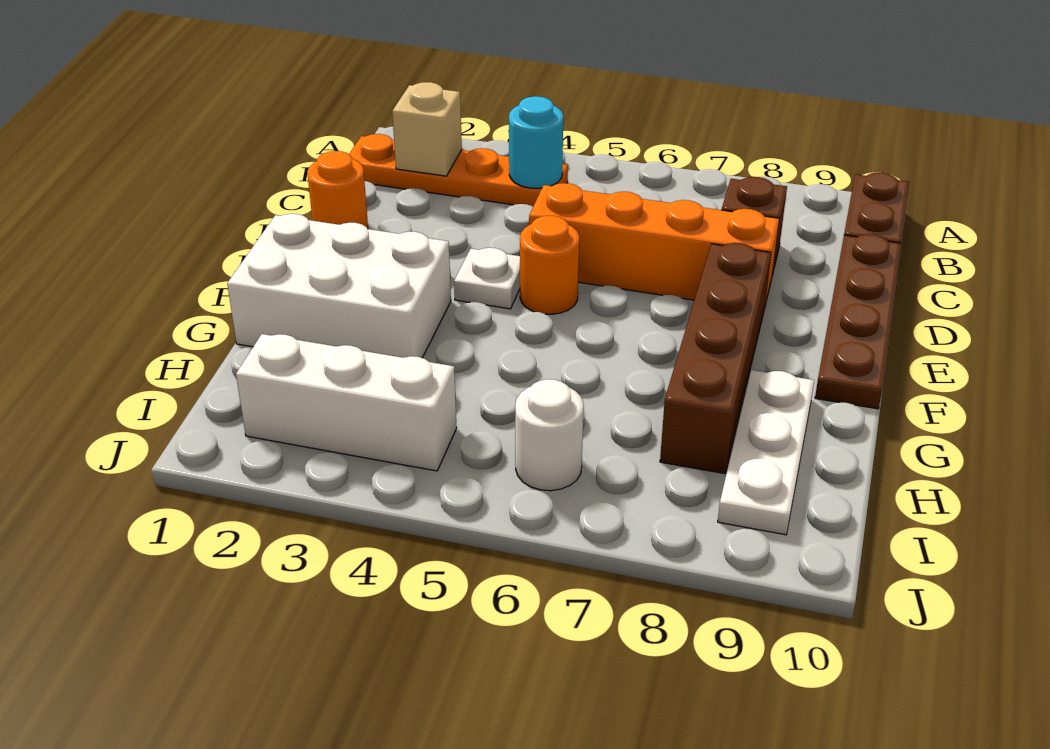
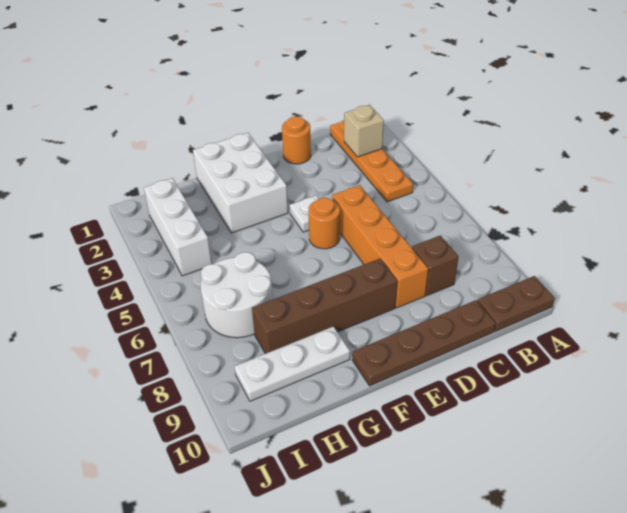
cyan round brick B4 level 2 -> none
white round brick I6 level 1 -> white round brick H6:I7 level 1

